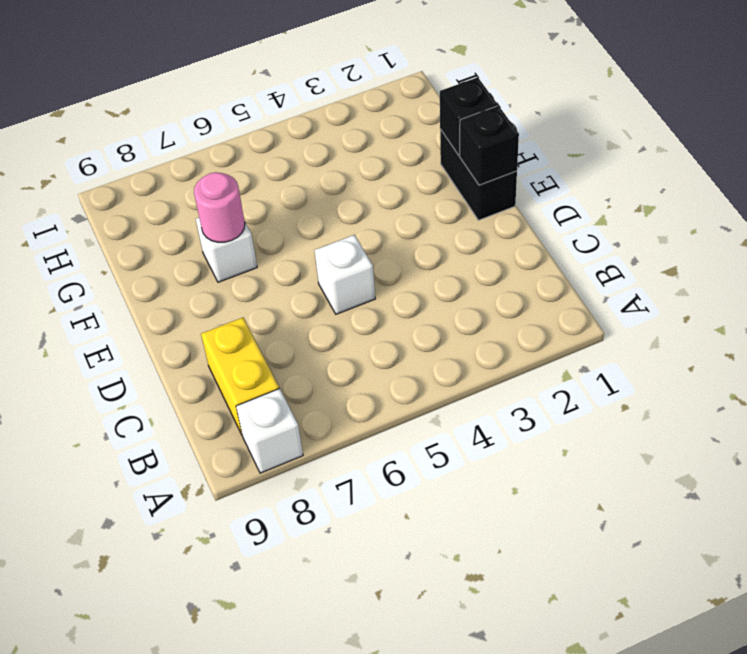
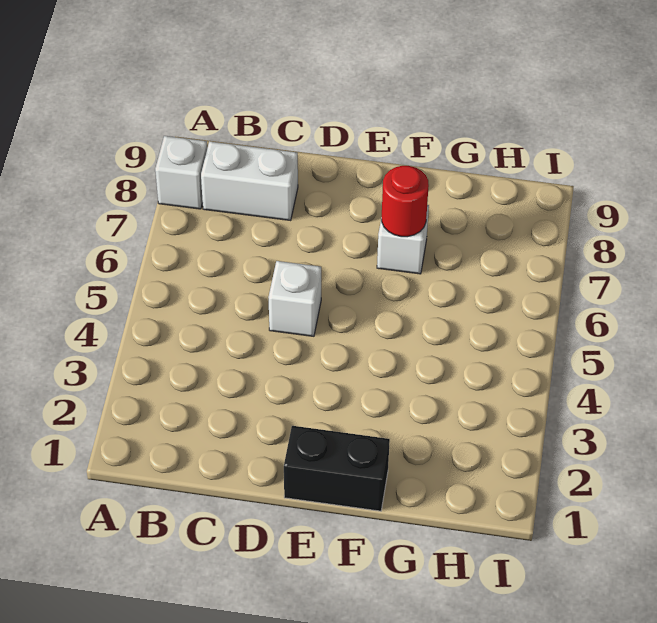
yellow brick B8:C8 level 1 -> white brick B8:C8 level 1
black brick E1 level 2 -> none
black brick F1 level 2 -> none
pink round brick F7 level 2 -> red round brick F7 level 2

